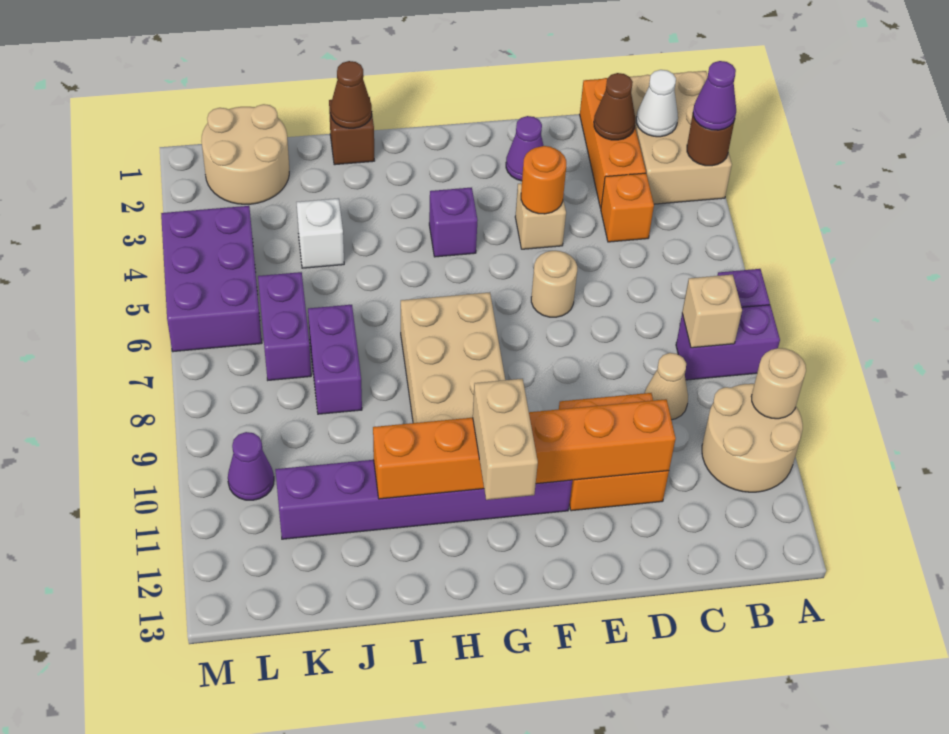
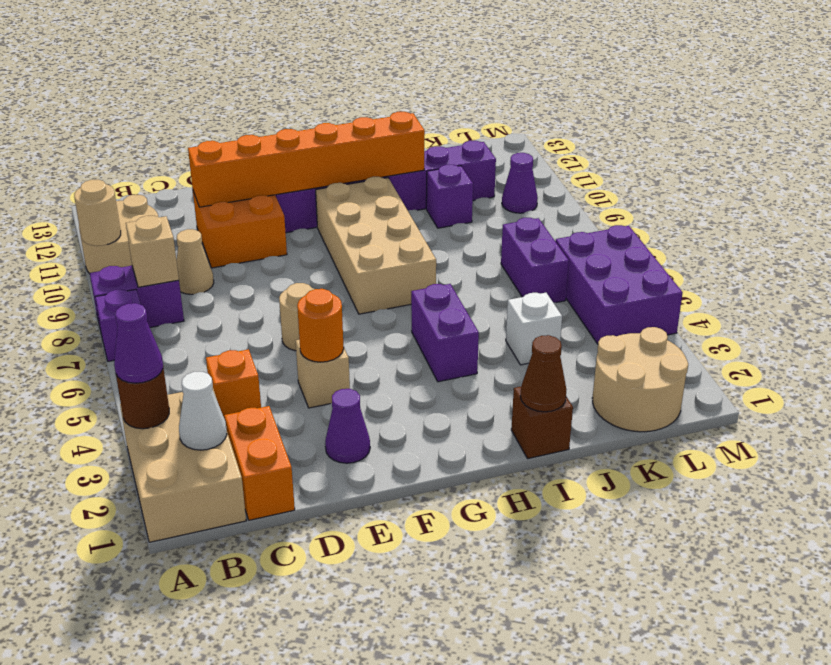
orange brick C1:C3 level 1 -> orange brick C1:C2 level 1
brown cone C2 level 2 -> none
purple brick G4 level 1 -> purple brick J10 level 1
tan brick G11:G12 level 3 -> none
purple brick J7:J8 level 1 -> purple brick H4:H5 level 1

